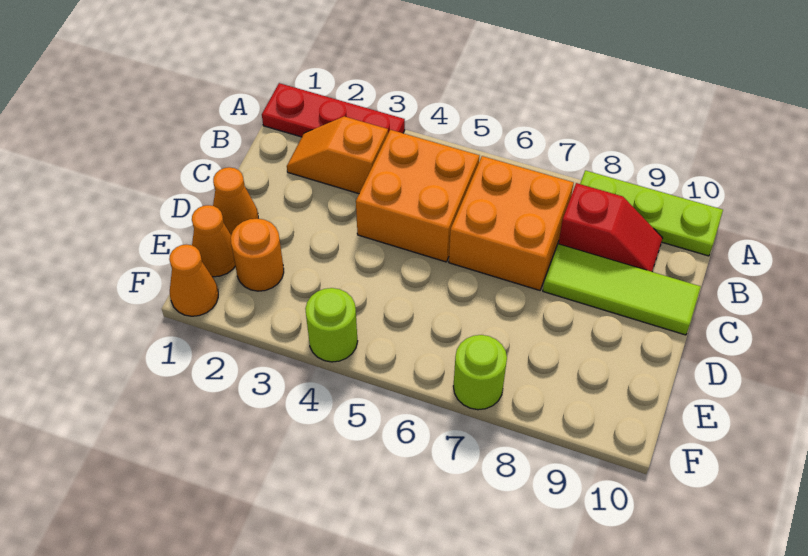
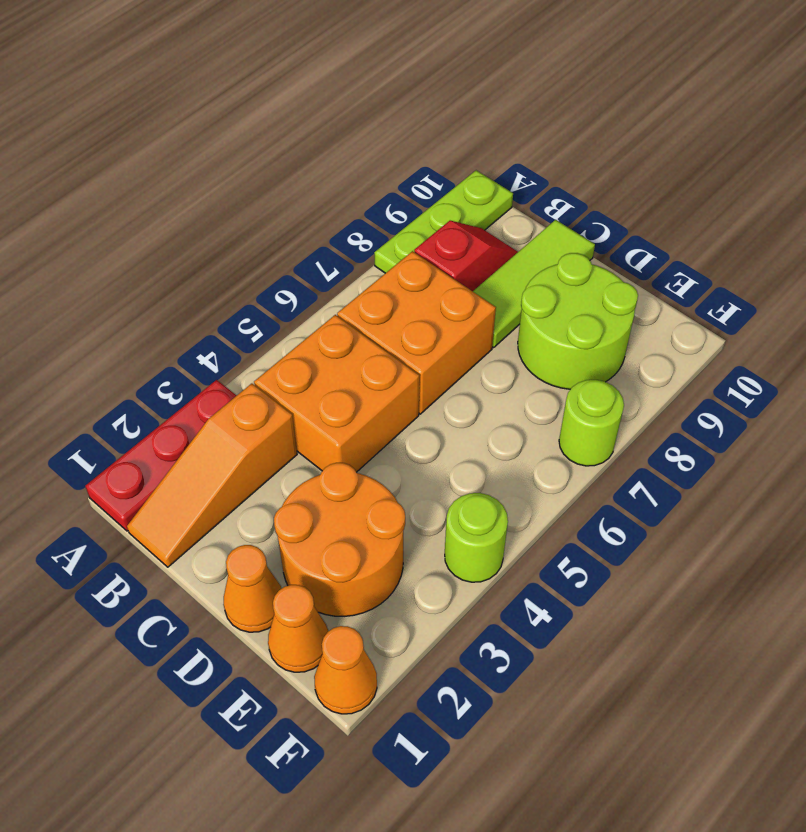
orange slope B2:B3 level 1 top 3 -> orange slope B1:B3 level 1 top 3
none -> lime round brick D8:E9 level 1
orange round brick E2 level 1 -> orange round brick D2:E3 level 1

